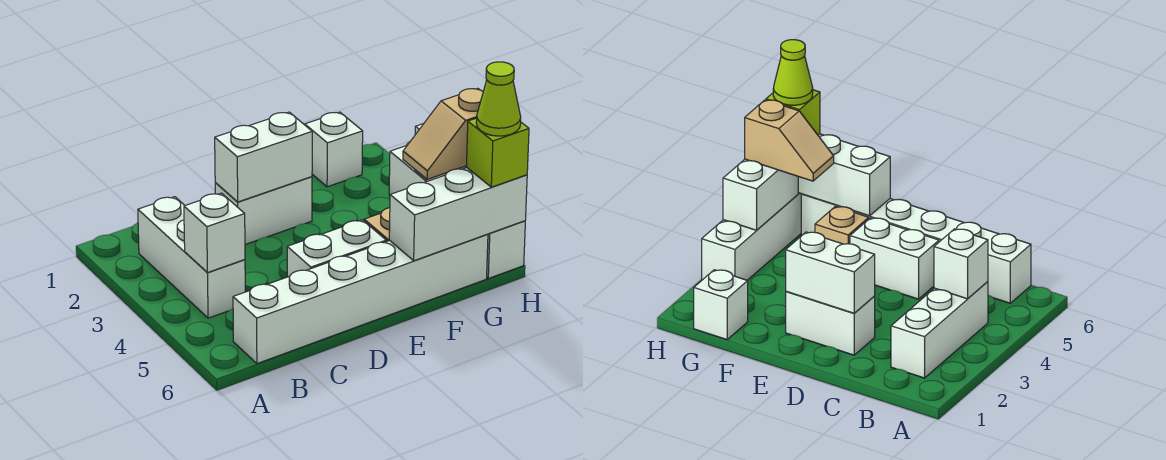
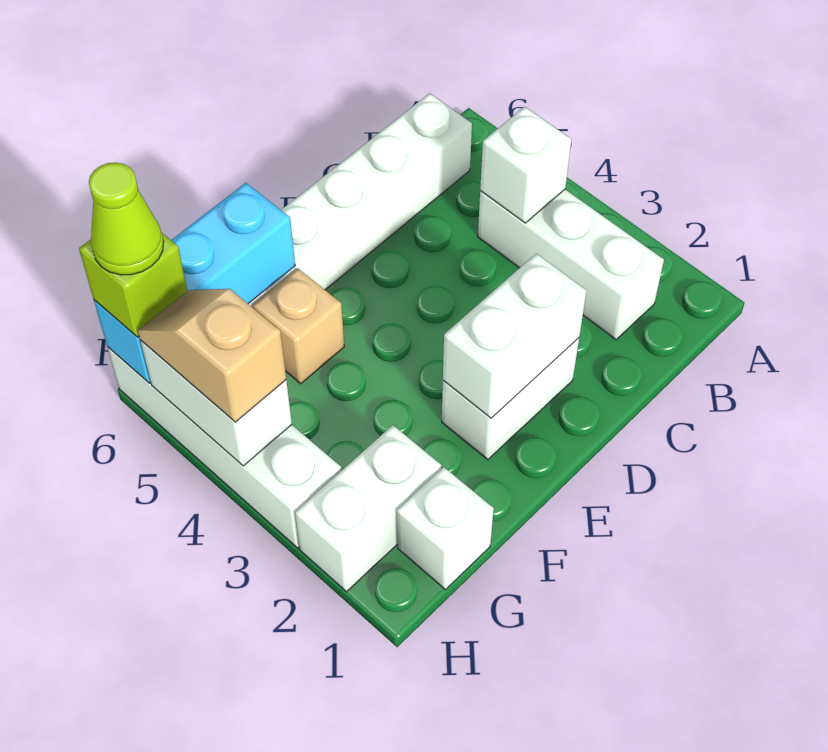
white brick D5:E5 level 1 -> white brick G2:H2 level 1
white brick F6:H6 level 2 -> cyan brick F6:H6 level 2
tan slope G5:H5 level 3 top H -> tan slope H4:H5 level 3 top 4

